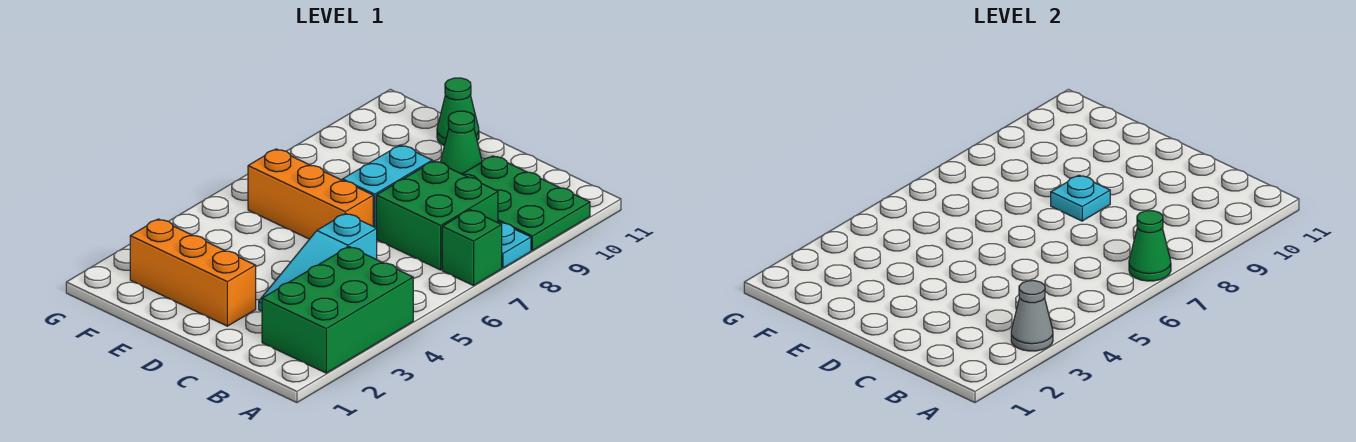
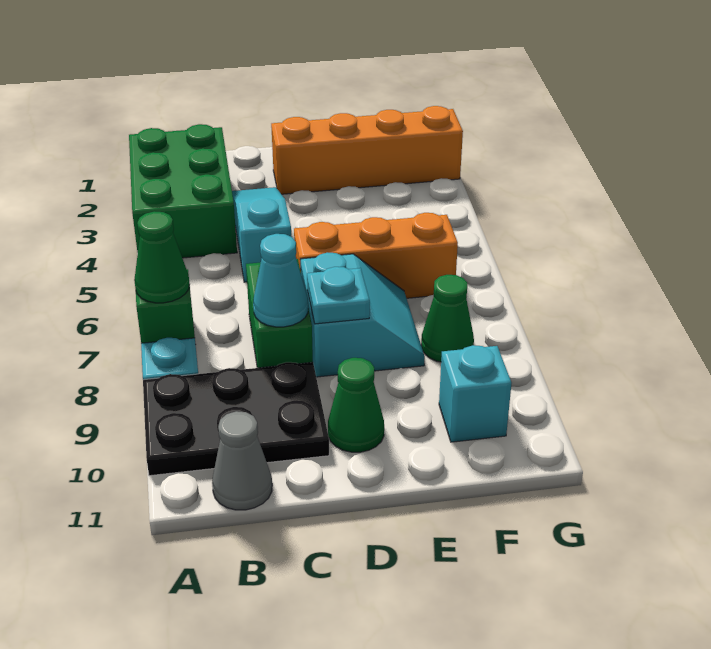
grey cone A3 level 2 -> grey cone B11 level 1
green plate A9:C10 level 1 -> black plate A9:C10 level 1
green brick B7:C8 level 1 -> green brick C7:C8 level 1
none -> cyan cone C8 level 2
orange brick D2:F2 level 1 -> orange brick D2:G2 level 1
green cone E11 level 1 -> green cone F8 level 1
none -> cyan brick F10 level 1

